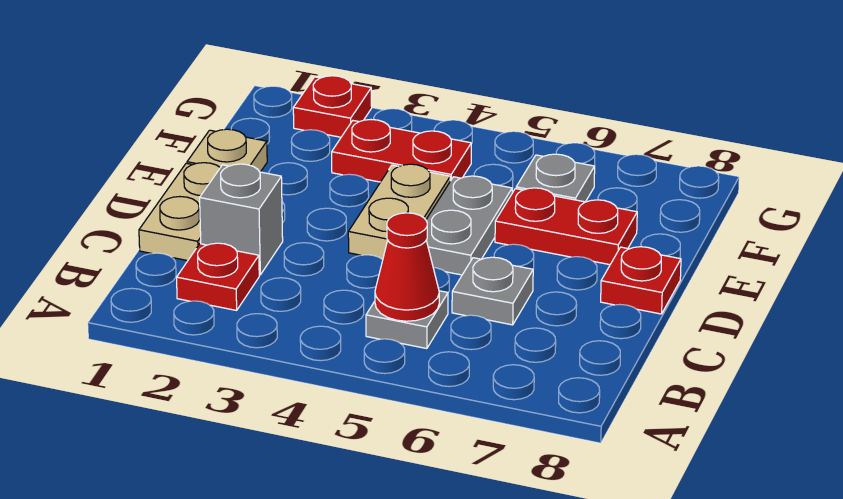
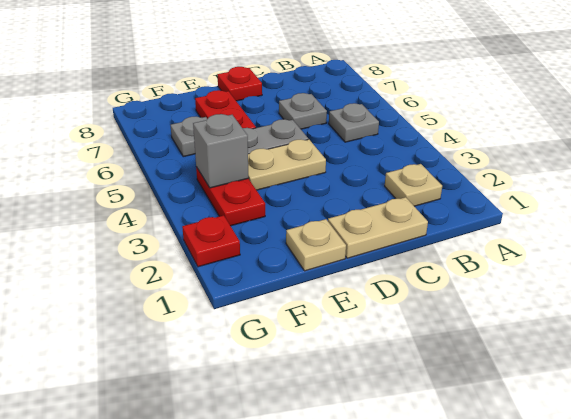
red plate B2 level 1 -> tan plate B2 level 1
red cone B5 level 2 -> none
grey brick C2 level 1 -> grey brick F4 level 2

